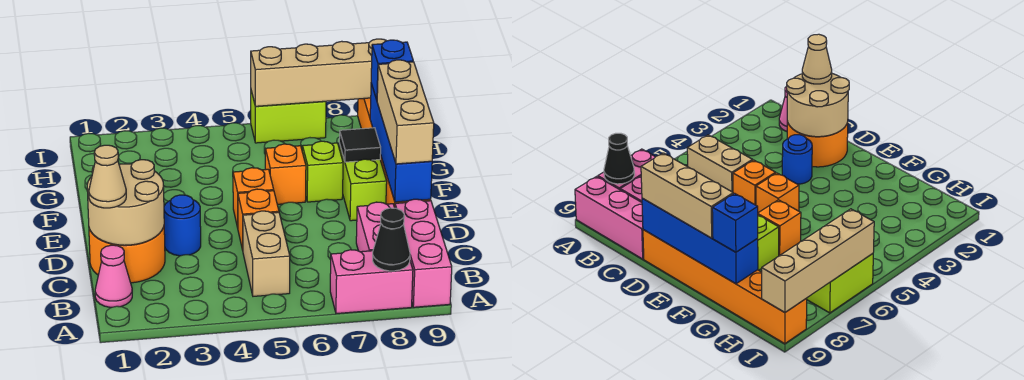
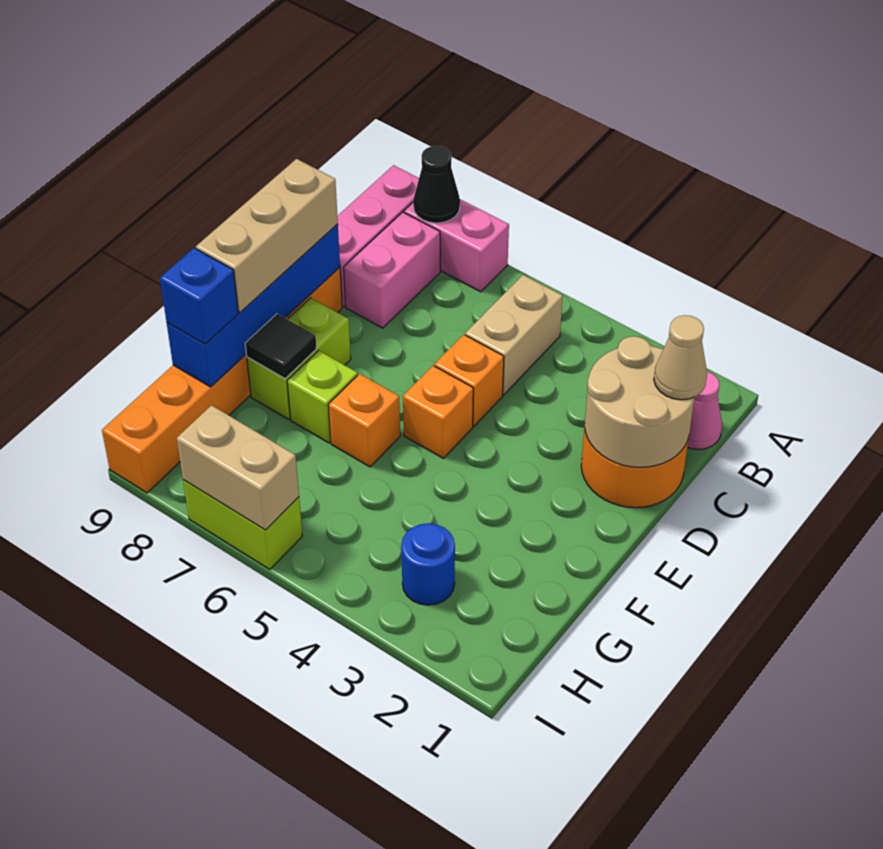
blue round brick D3 level 1 -> blue round brick H3 level 1
tan brick I6:I9 level 2 -> tan brick I6:I7 level 2

